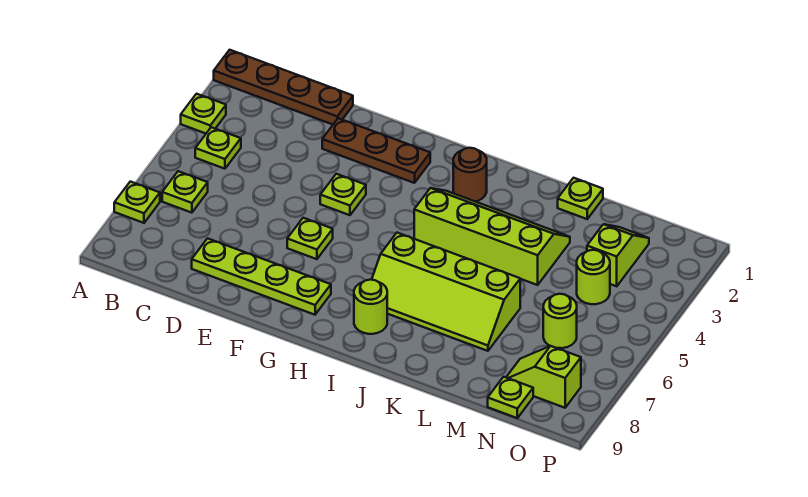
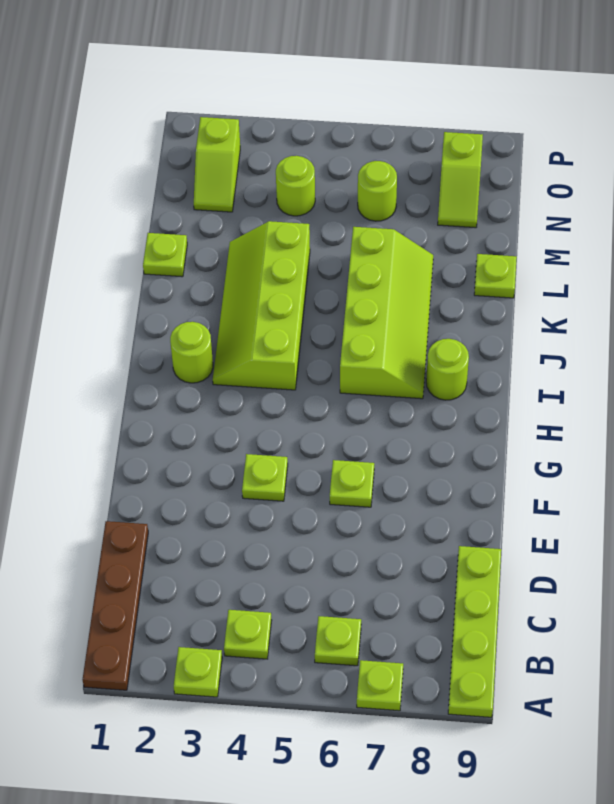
lime plate D8:G8 level 1 -> lime plate A9:D9 level 1
brown plate E2:G2 level 1 -> none
brown round brick I2 level 1 -> lime round brick I2 level 1
lime slope N2:N3 level 1 top 3 -> lime slope N2:O2 level 1 top O
lime plate N9 level 1 -> lime plate L9 level 1

